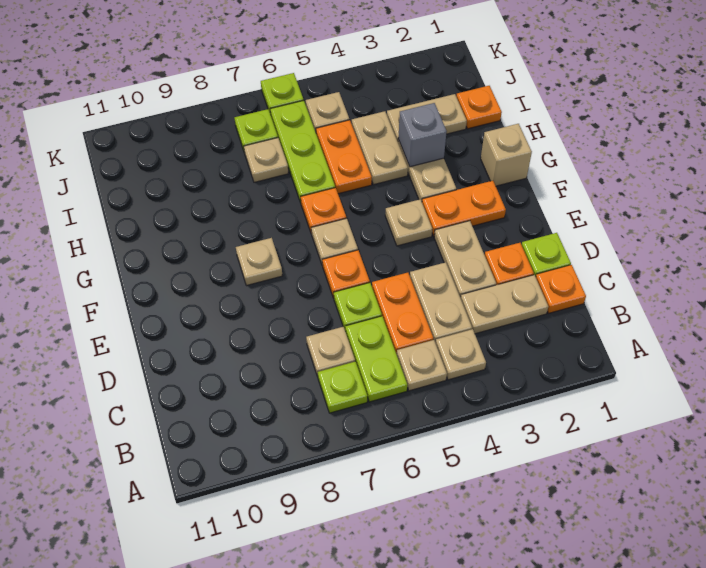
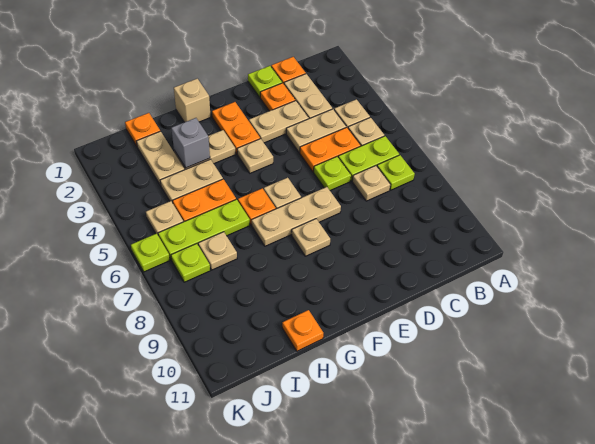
orange plate E6 level 1 -> orange plate H11 level 1
none -> tan plate E7:G7 level 1

